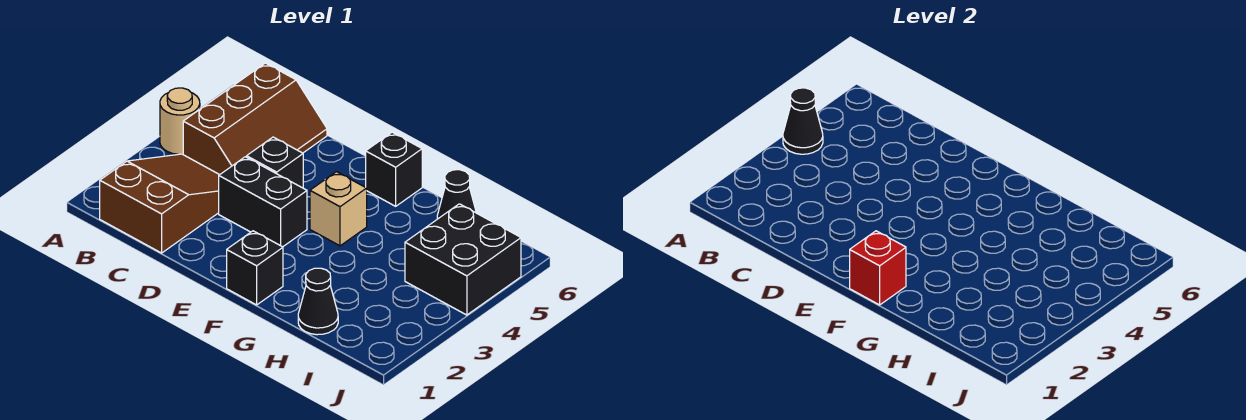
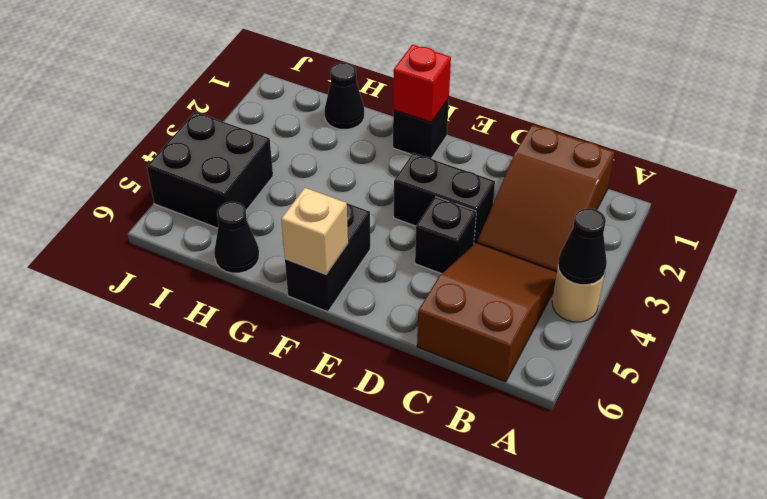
brown slope B4:C6 level 1 top B -> brown slope B4:C6 level 1 top 6
tan brick F4 level 1 -> tan brick F6 level 2
black brick F6 level 1 -> black brick F5:F6 level 1

